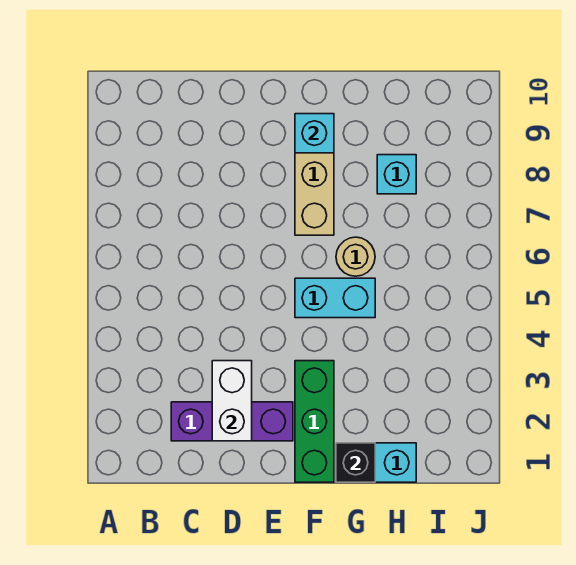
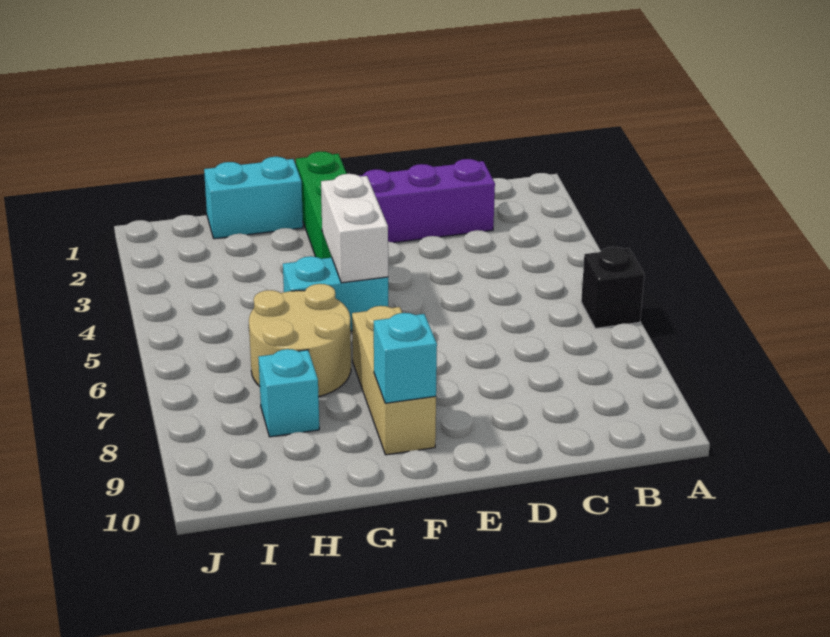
white brick D2:D3 level 2 -> white brick F4:F5 level 2
black brick G1 level 2 -> black brick A6 level 1
tan round brick G6 level 1 -> tan round brick G6:H7 level 1

